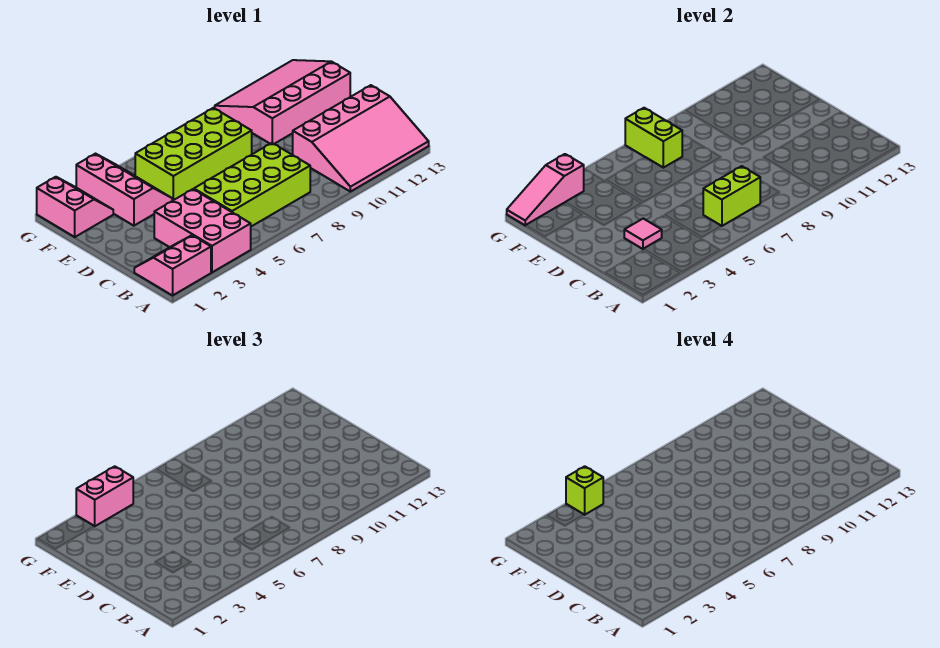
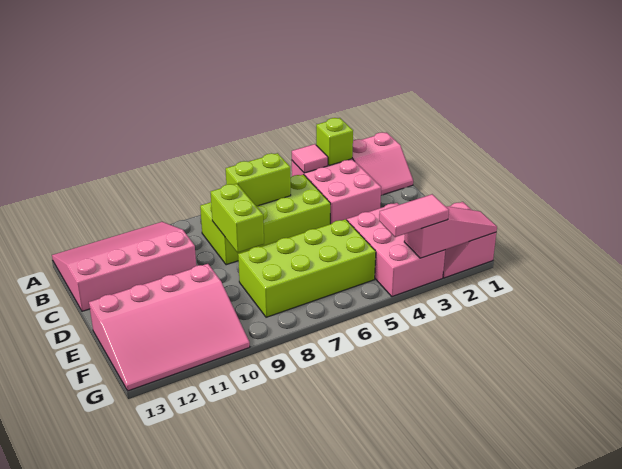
pink tile C3 level 2 -> pink tile A4 level 2
pink slope E3:G4 level 1 top 3 -> pink brick E3:G4 level 1
lime brick F7:G7 level 2 -> lime brick C8:D8 level 2
pink brick G3:G4 level 3 -> pink tile G3:G4 level 3
lime brick G4 level 4 -> lime brick A3 level 2

